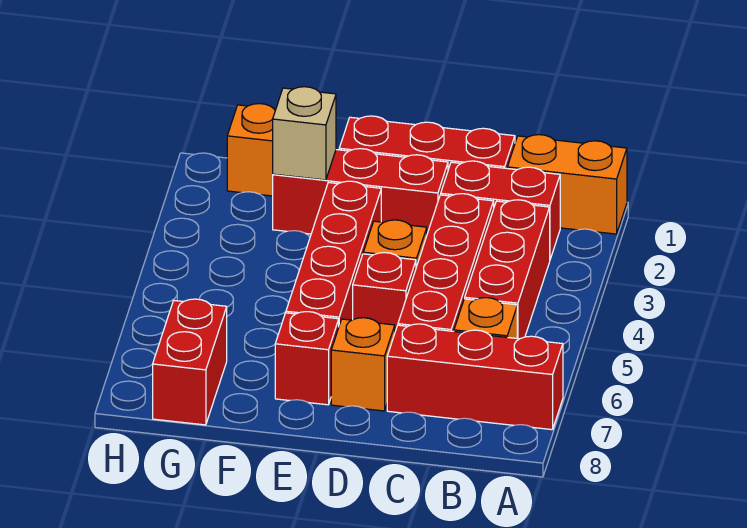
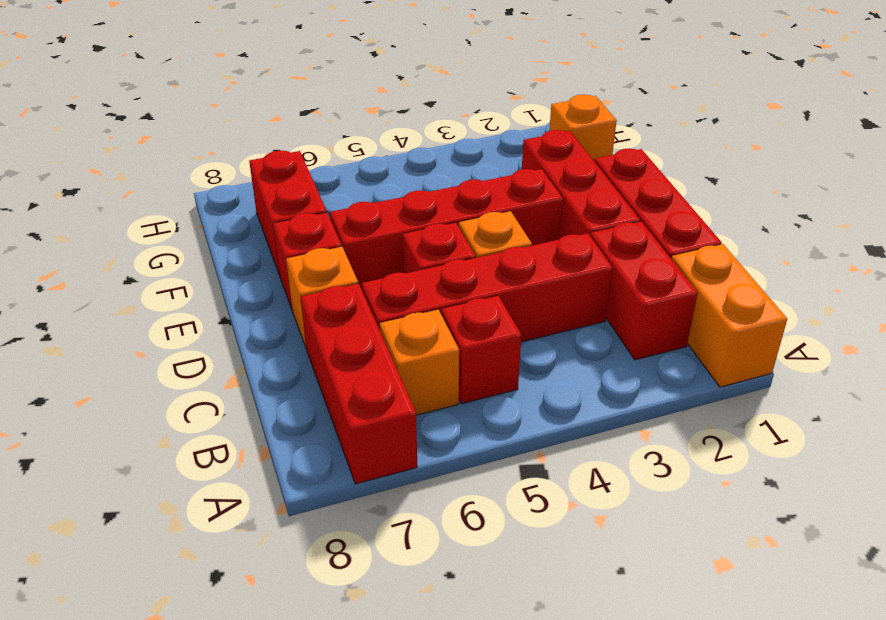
red brick B3:B5 level 1 -> red brick B5 level 1
tan brick F2 level 2 -> none
red brick G7:G8 level 1 -> red brick F7:G7 level 1

